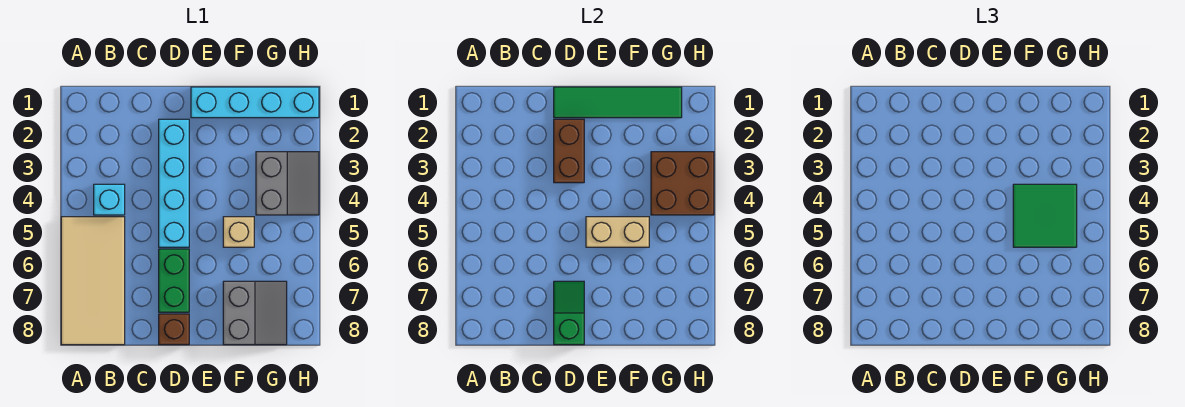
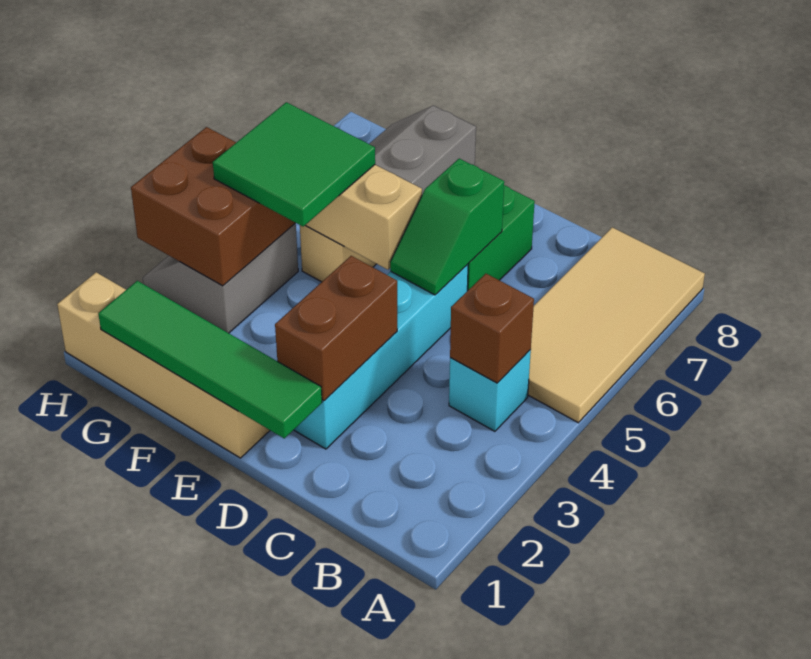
green slope D7:D8 level 2 top 8 -> green slope D5:D6 level 2 top 6
brown brick D8 level 1 -> brown brick B4 level 2
cyan brick E1:H1 level 1 -> tan brick E1:H1 level 1

